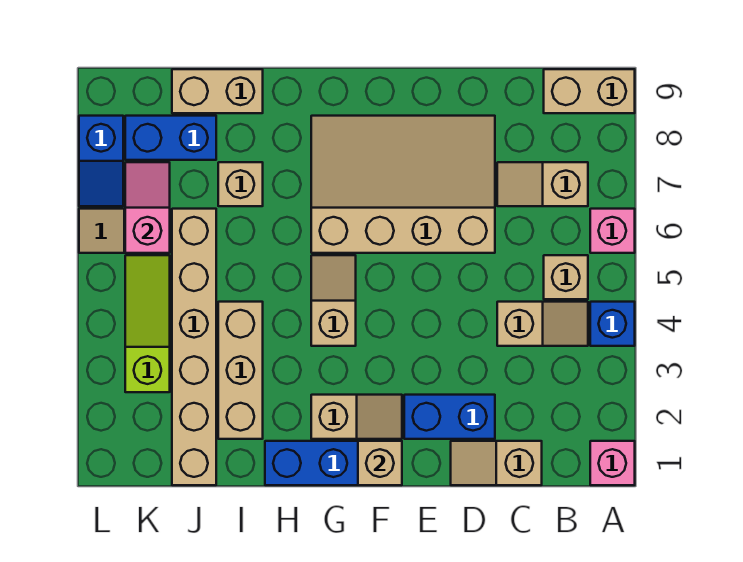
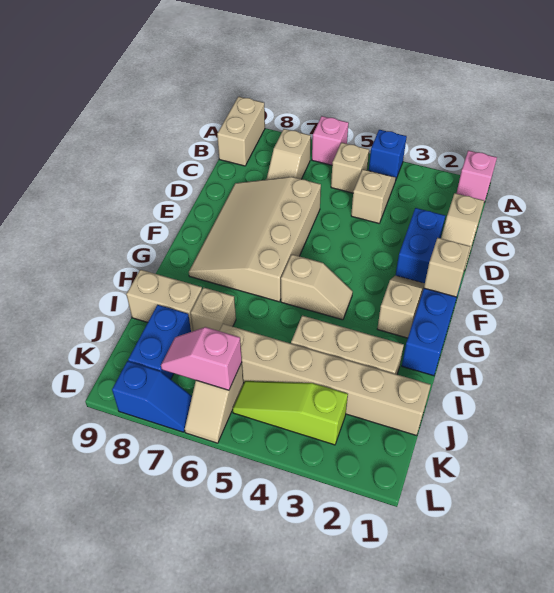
tan slope G4:G5 level 1 top 4 -> tan slope G4:G5 level 1 top 5
tan brick I9:J9 level 1 -> tan brick I8:I9 level 1

